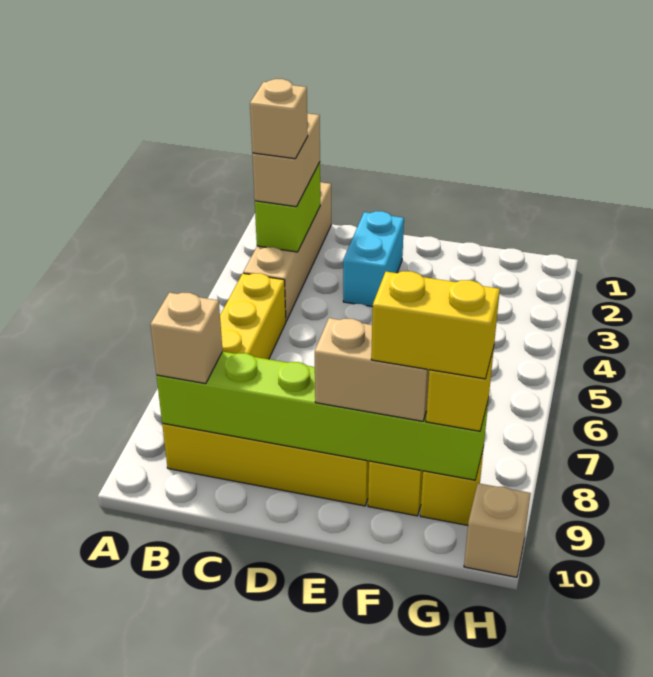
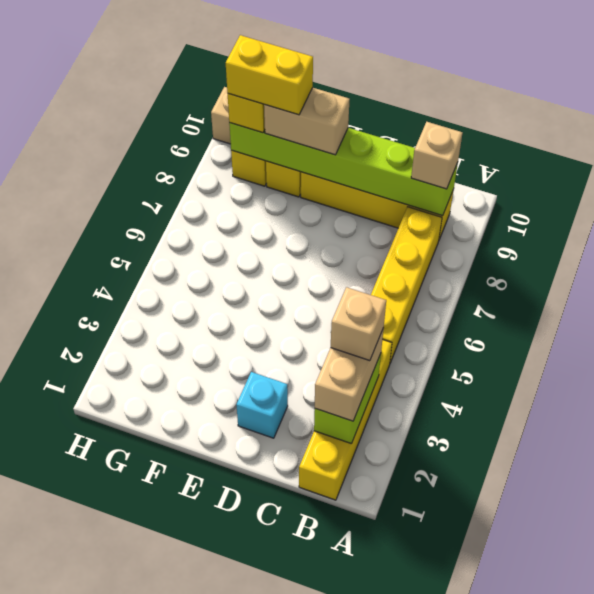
tan brick B1:B4 level 1 -> yellow brick B1:B4 level 1
cyan brick D2:D3 level 1 -> cyan brick D2 level 1

